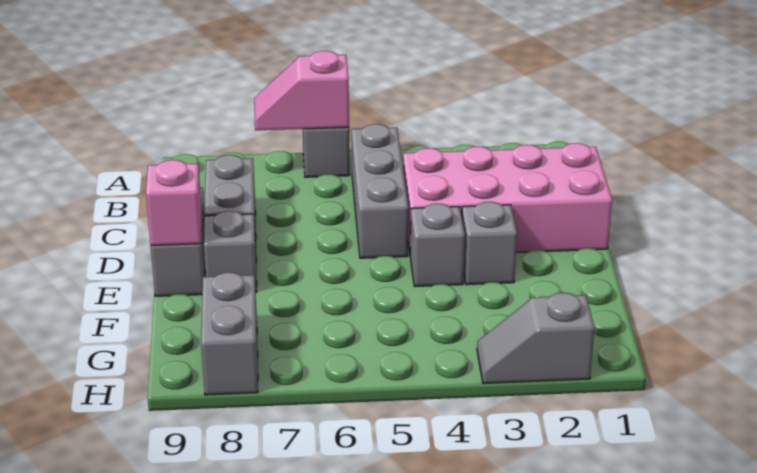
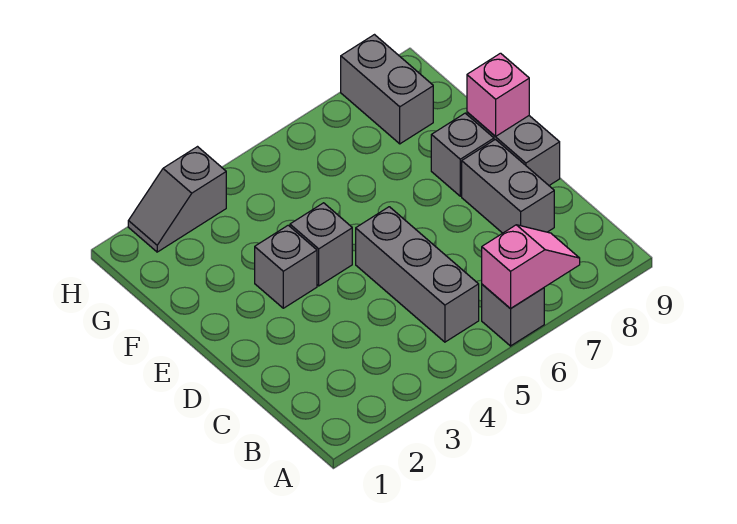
pink brick C1:D4 level 1 -> none
grey slope H2:H3 level 1 top 2 -> grey slope H2:H3 level 1 top 3

